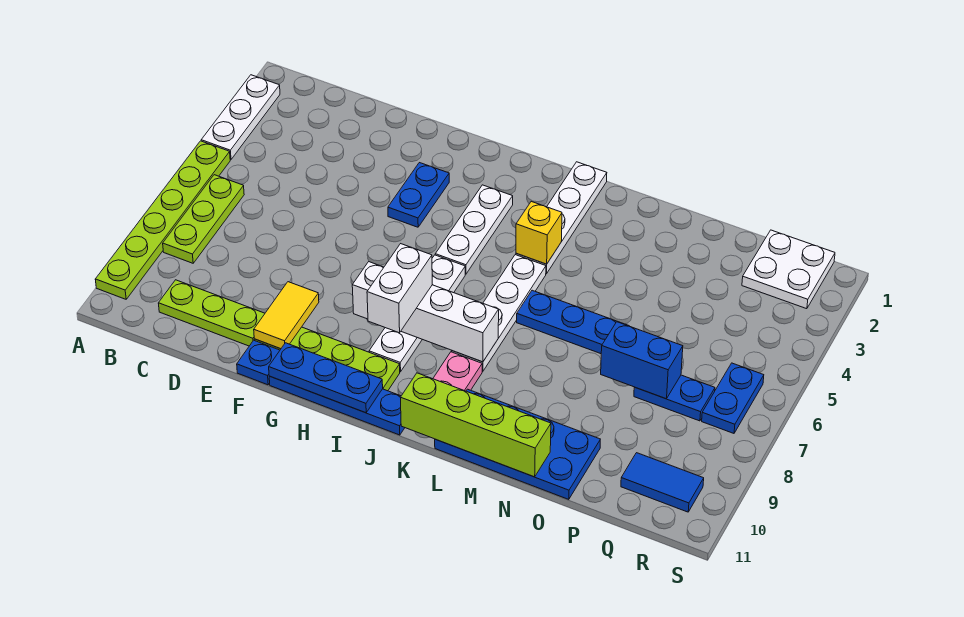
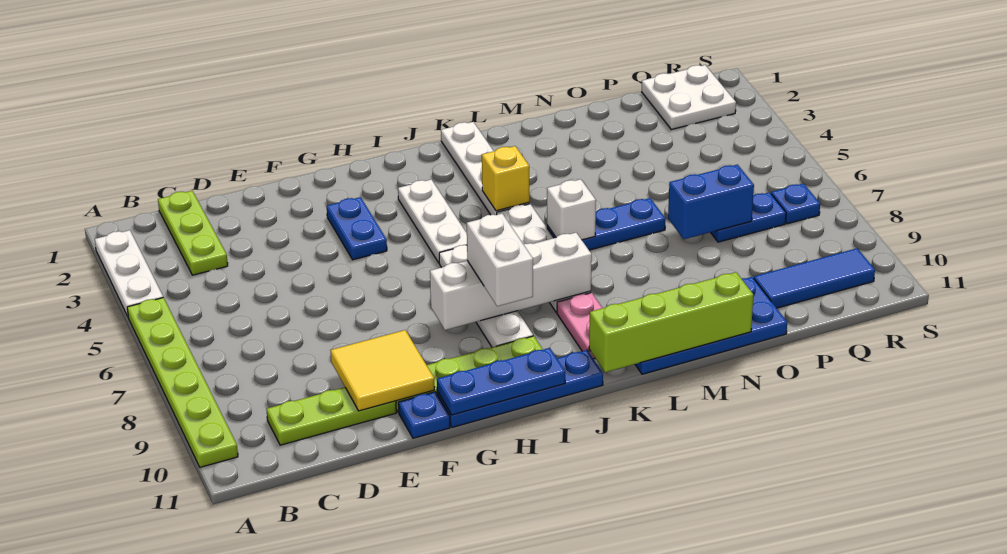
lime plate B6:B8 level 1 -> lime plate C1:C3 level 1
yellow tile F9:F10 level 2 -> yellow tile E9:F10 level 2
none -> white brick L6 level 2
blue tile Q10:R10 level 1 -> blue tile P10:R10 level 1
blue plate R6:R7 level 1 -> blue plate R7 level 1

